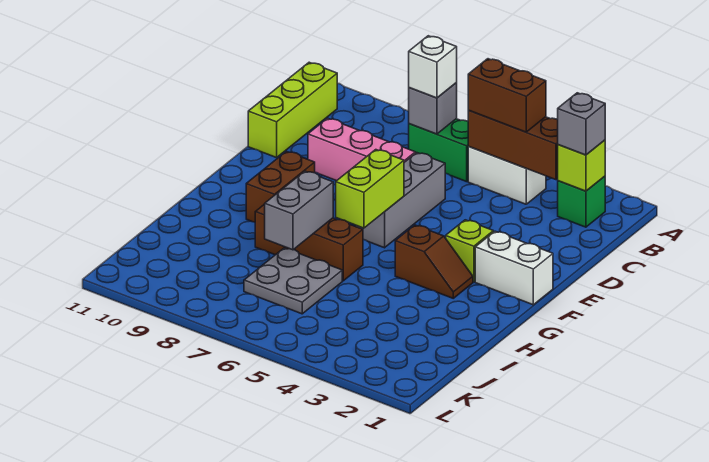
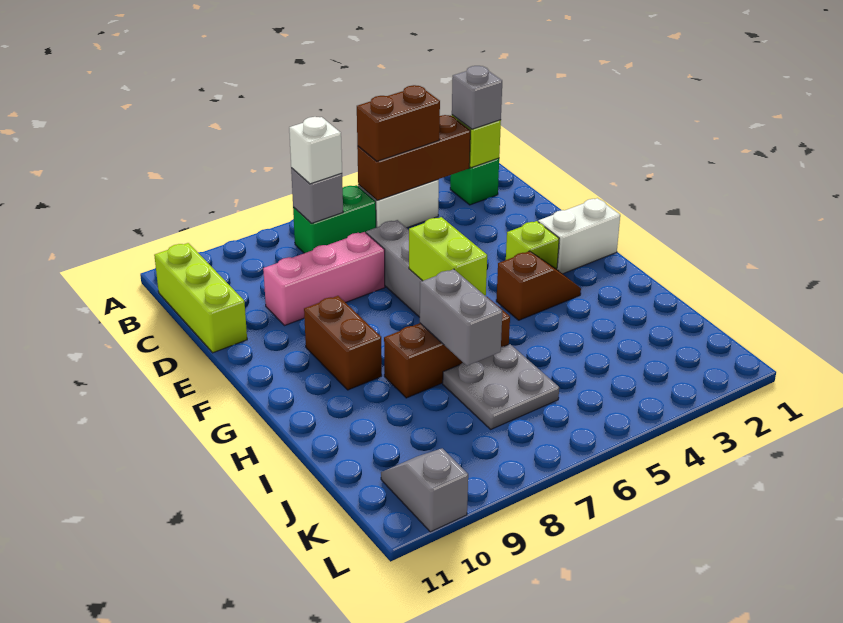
none -> grey slope K10:L10 level 1 top L

